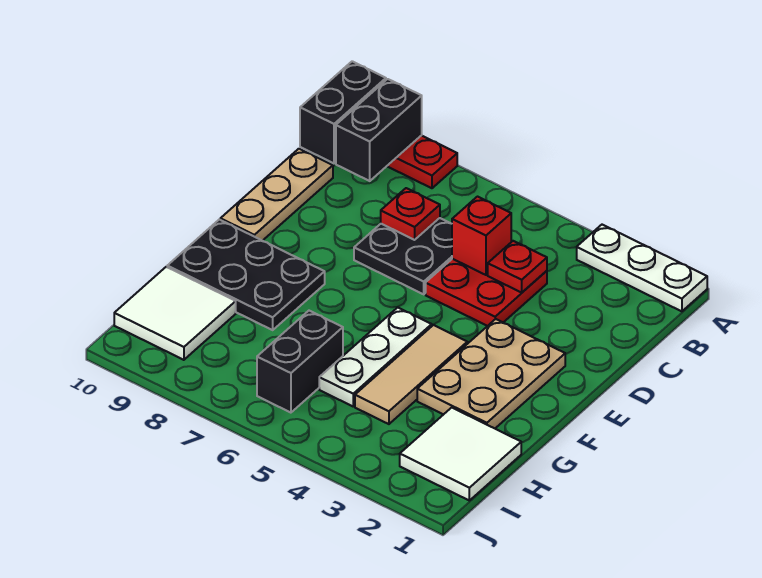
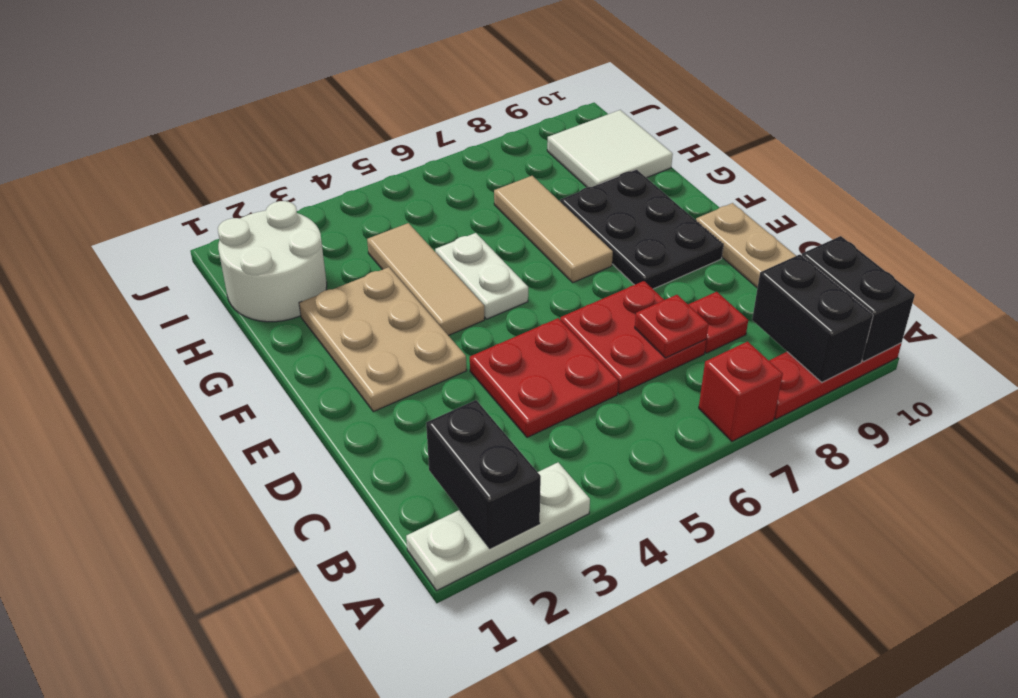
red plate C4 level 2 -> red plate C8 level 1
red brick C5 level 2 -> red brick A7 level 1
black plate C6:D7 level 1 -> red plate C6:D7 level 1
white plate F5:H5 level 1 -> white plate F5:G5 level 1
none -> tan tile F7:H7 level 1
black plate F8:G10 level 1 -> black plate E8:G9 level 1
white tile H1:I2 level 1 -> white round brick H1:I2 level 1
black brick H6:I6 level 1 -> black brick A2:B2 level 2

